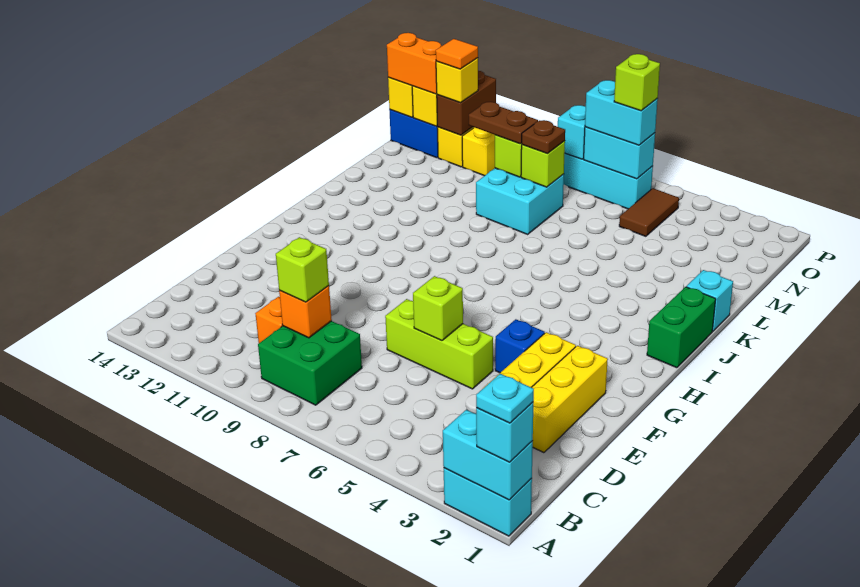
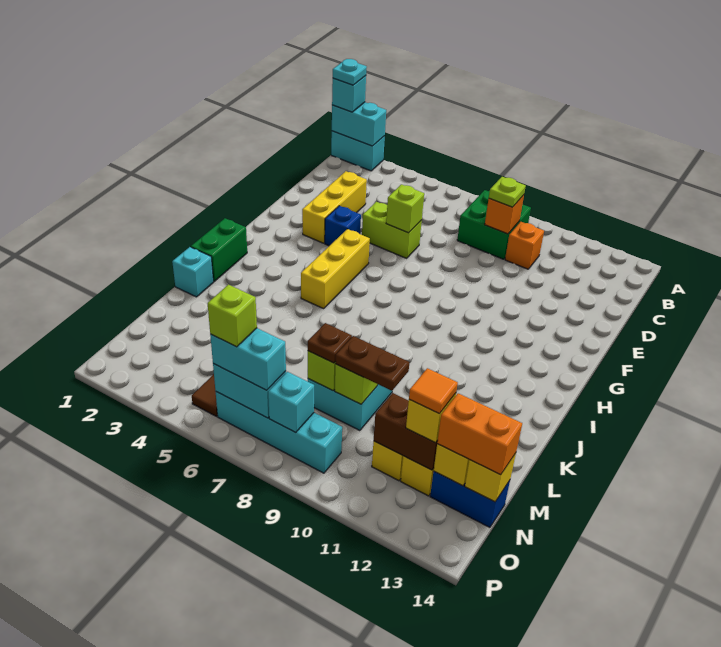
lime brick C9 level 3 -> lime plate C9 level 3
yellow brick D2:F2 level 1 -> yellow brick G5:I5 level 1
lime brick E5:E7 level 1 -> lime brick E5:E6 level 1
brown brick N12:O12 level 2 -> brown brick N11:N12 level 2

